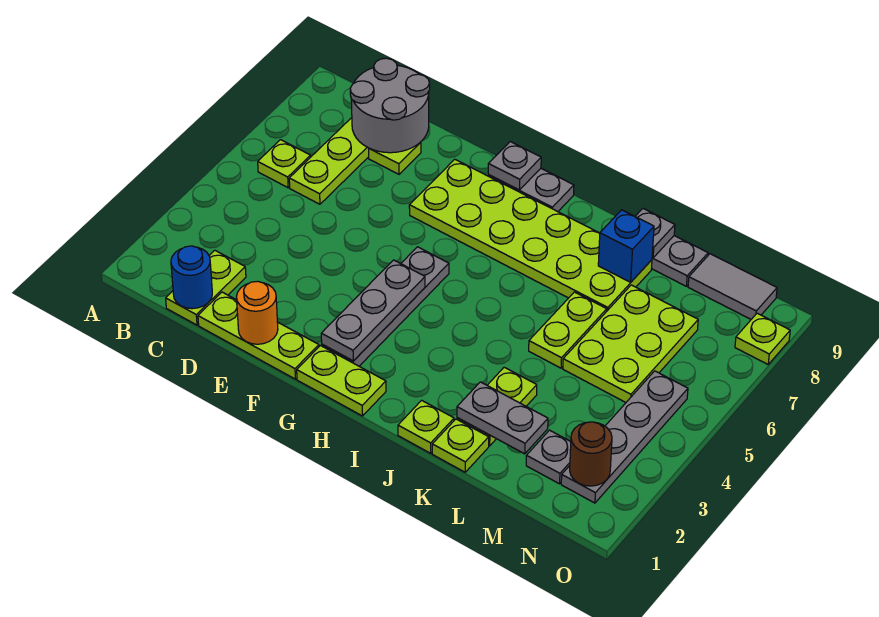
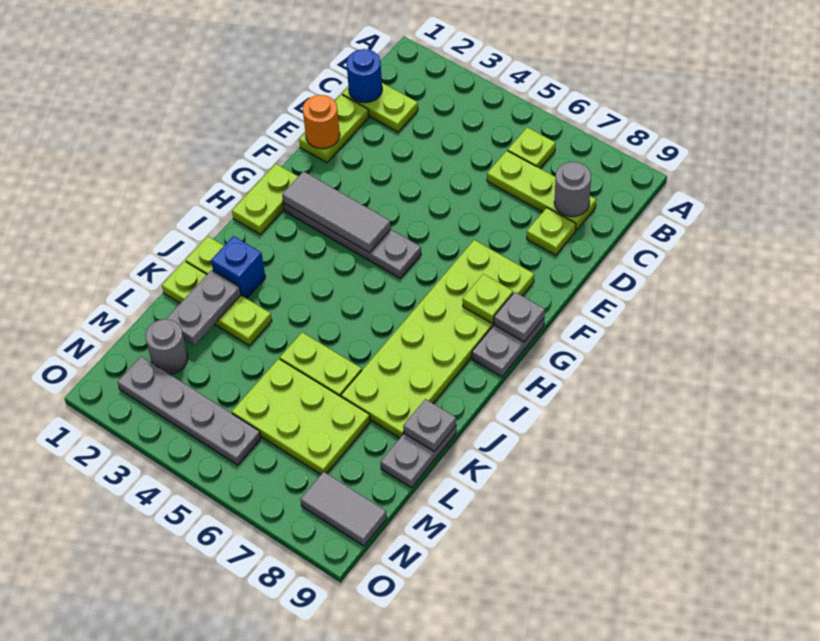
grey round brick C8:D9 level 2 -> grey round brick C8 level 2
lime plate D1:F1 level 1 -> lime plate D1:E1 level 1
grey plate G2:G4 level 2 -> grey tile G2:G4 level 2
blue brick K8 level 2 -> blue brick J2 level 1
grey plate M2 level 1 -> grey round brick M2 level 1
grey tile M9:N9 level 1 -> grey tile N8:N9 level 1
brown round brick N2 level 2 -> none
lime plate O8 level 1 -> lime plate G8 level 2

